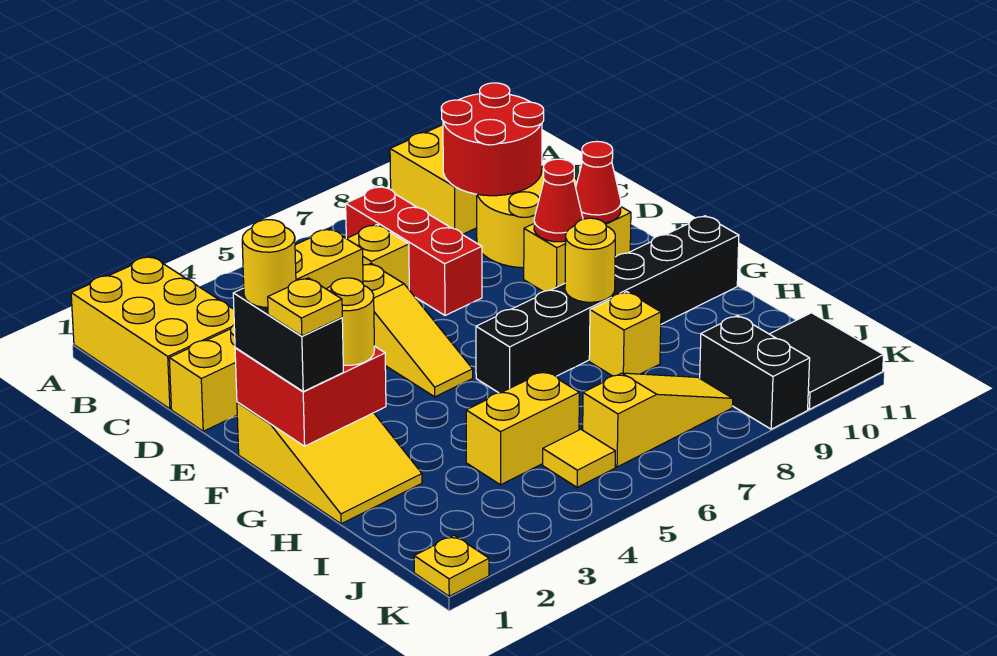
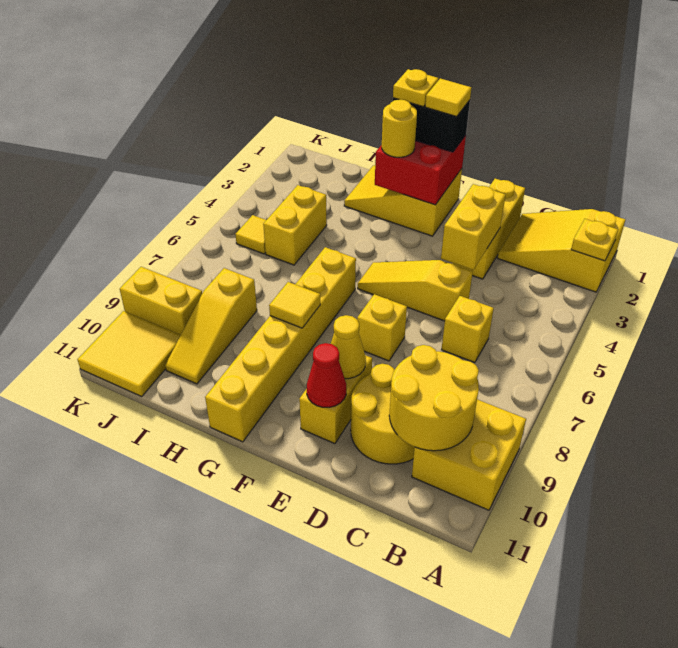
yellow brick A1:C2 level 1 -> yellow slope A1:C2 level 1 top A
red brick B7:D7 level 1 -> none
red round brick B9:C10 level 2 -> yellow round brick B9:C10 level 2
red cone E9 level 2 -> yellow cone E9 level 2
yellow round brick F1 level 4 -> yellow tile F1 level 4
black brick G6:G11 level 1 -> yellow brick G6:G11 level 1
yellow round brick G8 level 2 -> yellow tile G8 level 2
yellow brick H8 level 1 -> yellow brick E7 level 1
yellow slope J6:J8 level 1 top 6 -> yellow slope I8:I10 level 1 top 8
black brick J9:K9 level 1 -> yellow brick J9:K9 level 1
black tile J10:K11 level 1 -> yellow tile J10:K11 level 1
yellow plate K1 level 1 -> yellow plate A2 level 2

